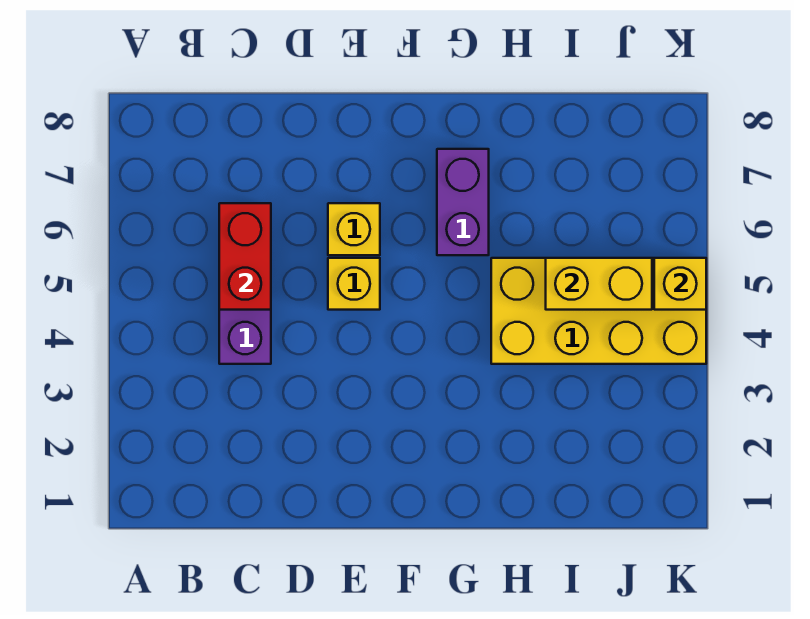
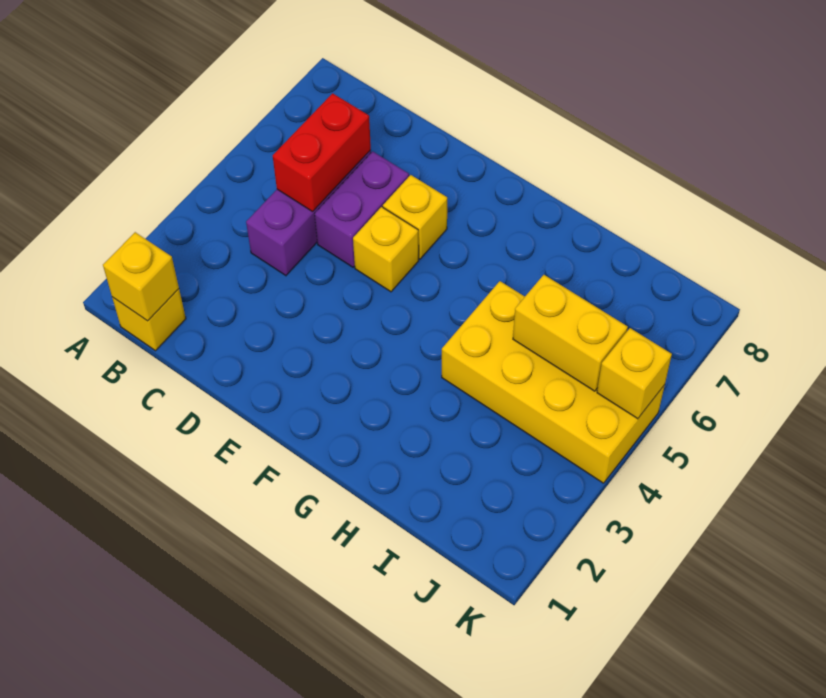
none -> yellow brick B1 level 1
none -> yellow brick B1 level 2
purple brick G6:G7 level 1 -> purple brick D5:D6 level 1

